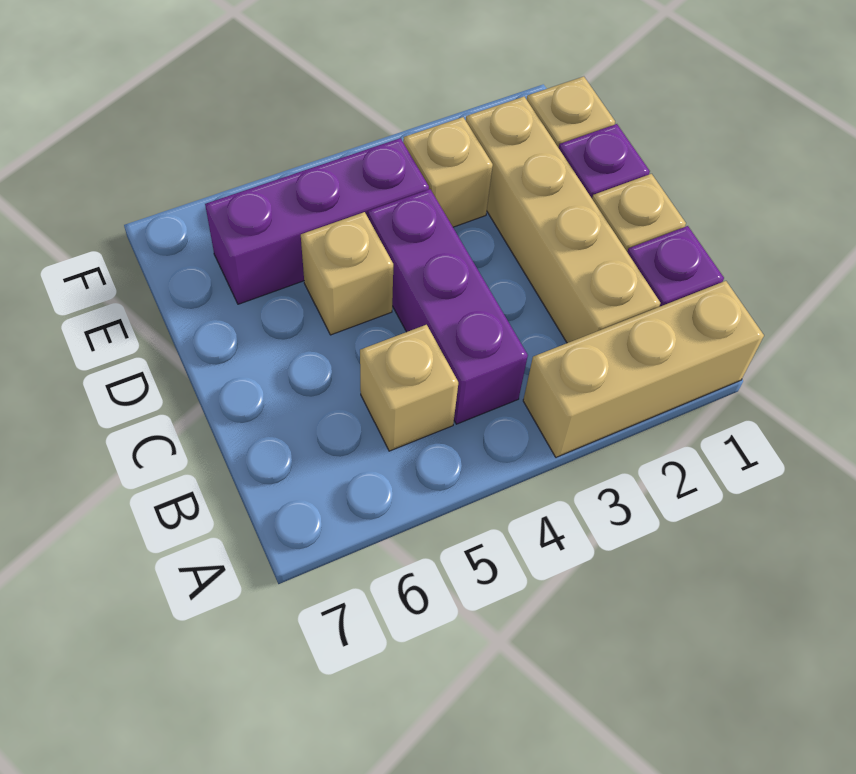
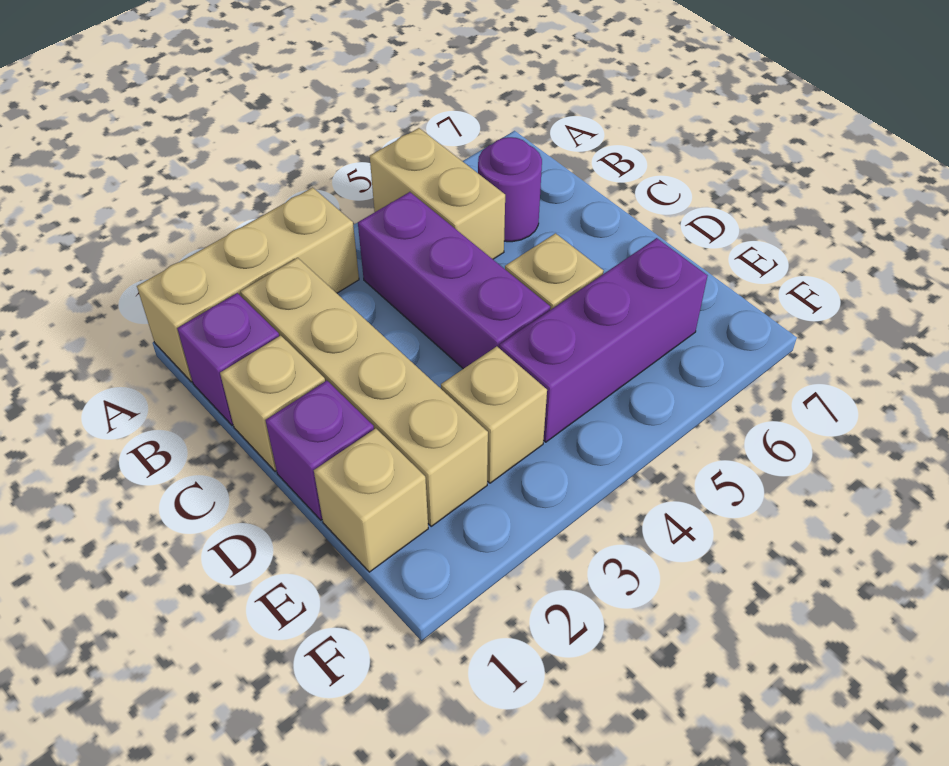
tan brick B5 level 1 -> tan brick A5:B5 level 1
none -> purple round brick B6 level 1

